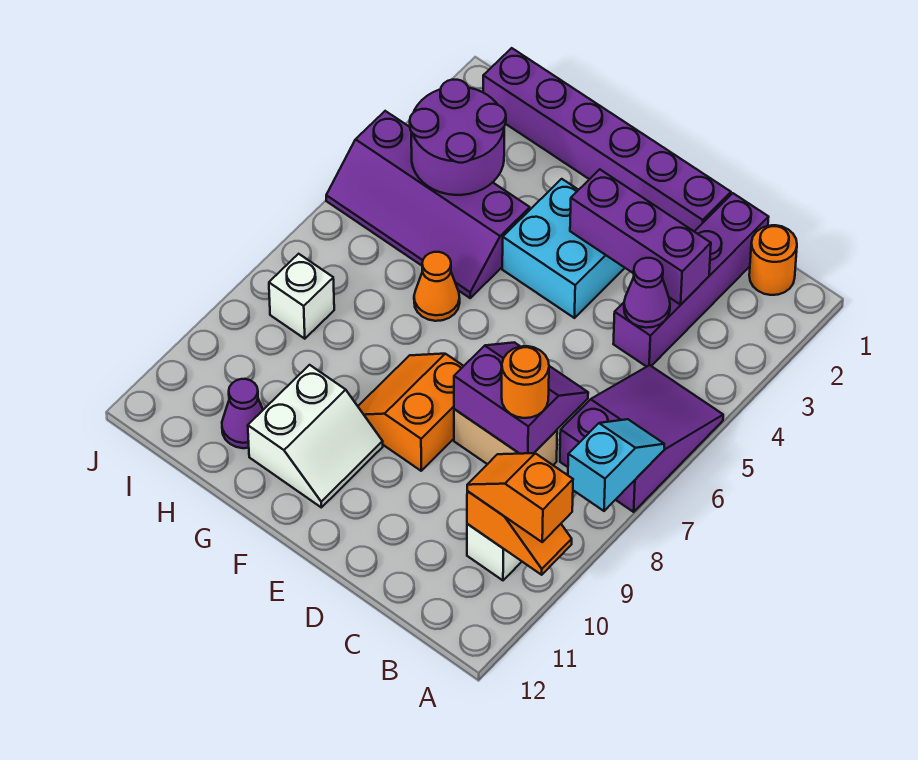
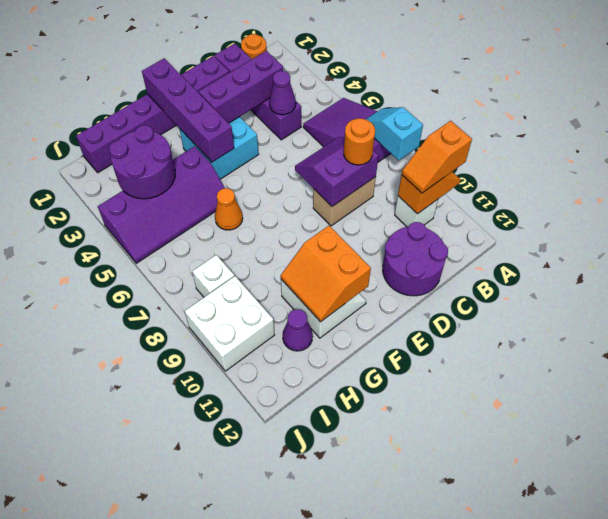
none -> purple round brick C11:D12 level 1
orange slope E8:F9 level 1 top E -> orange slope F10:G11 level 2 top F
none -> purple brick F1:F4 level 2
none -> white brick I9:J10 level 1

